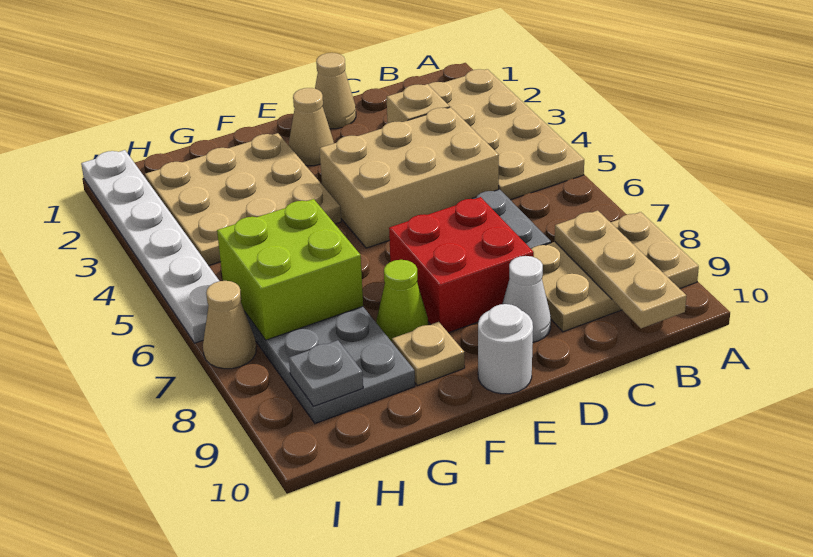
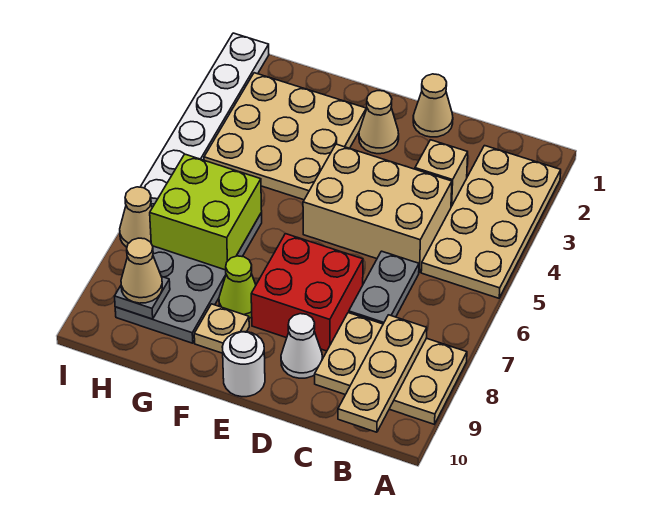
none -> tan cone H9 level 3

